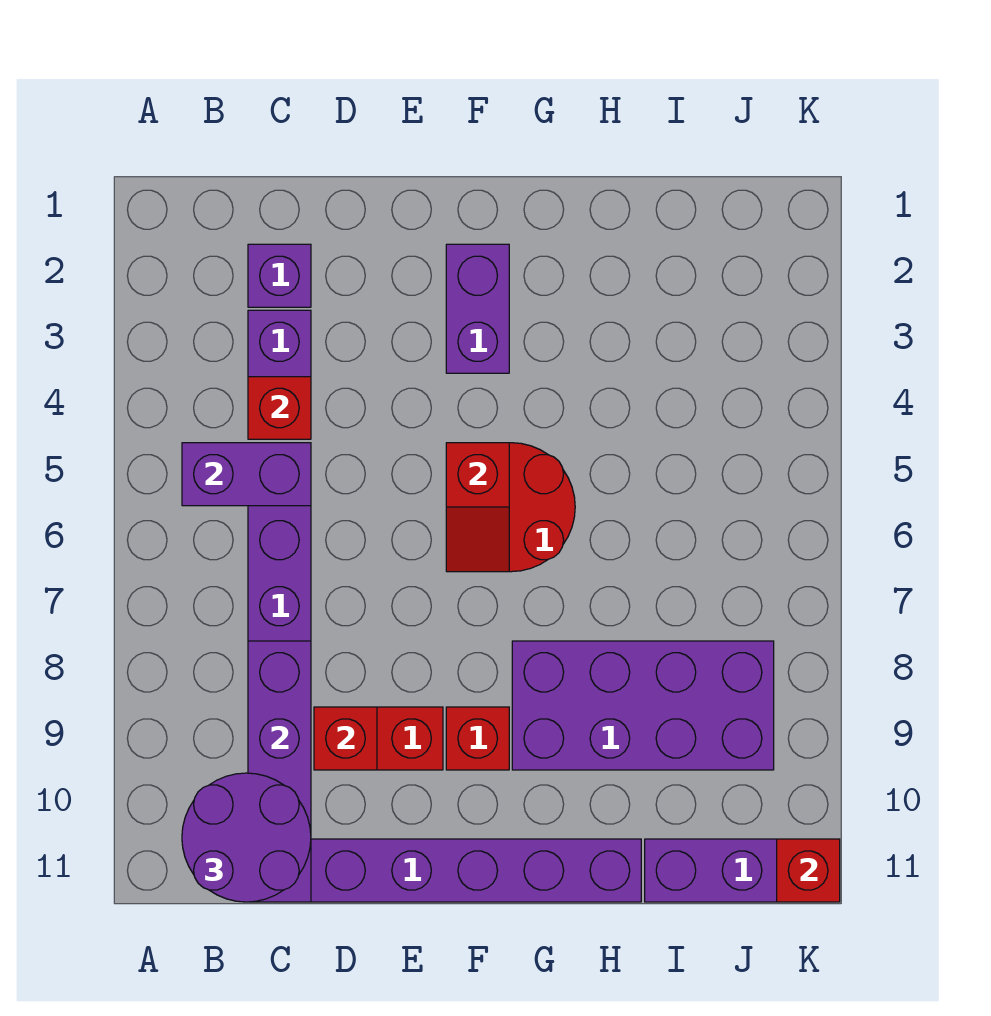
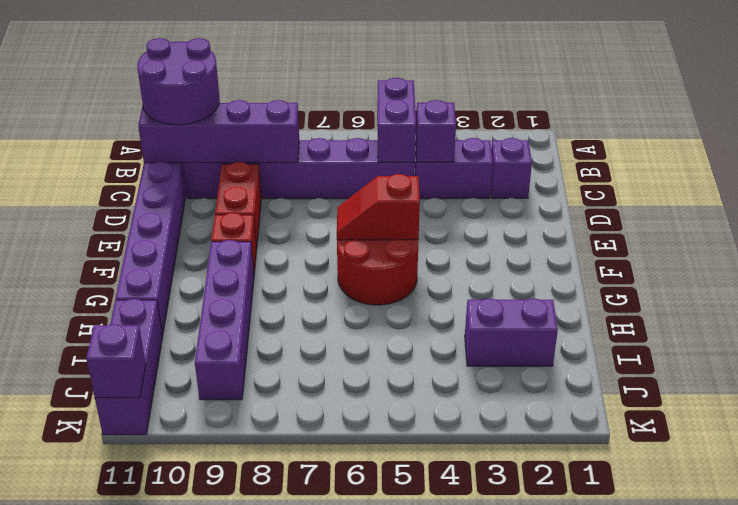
red brick C4 level 2 -> purple brick C4 level 2
red brick D9 level 2 -> none
purple brick F2:F3 level 1 -> purple brick I2:I3 level 1
purple brick G8:J9 level 1 -> purple brick G9:J9 level 1
red brick K11 level 2 -> purple brick K11 level 2

